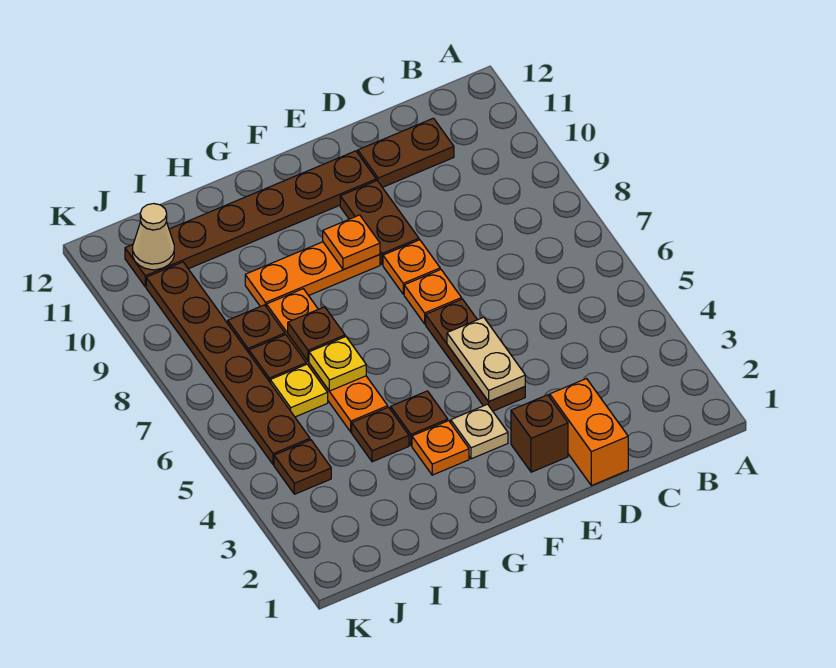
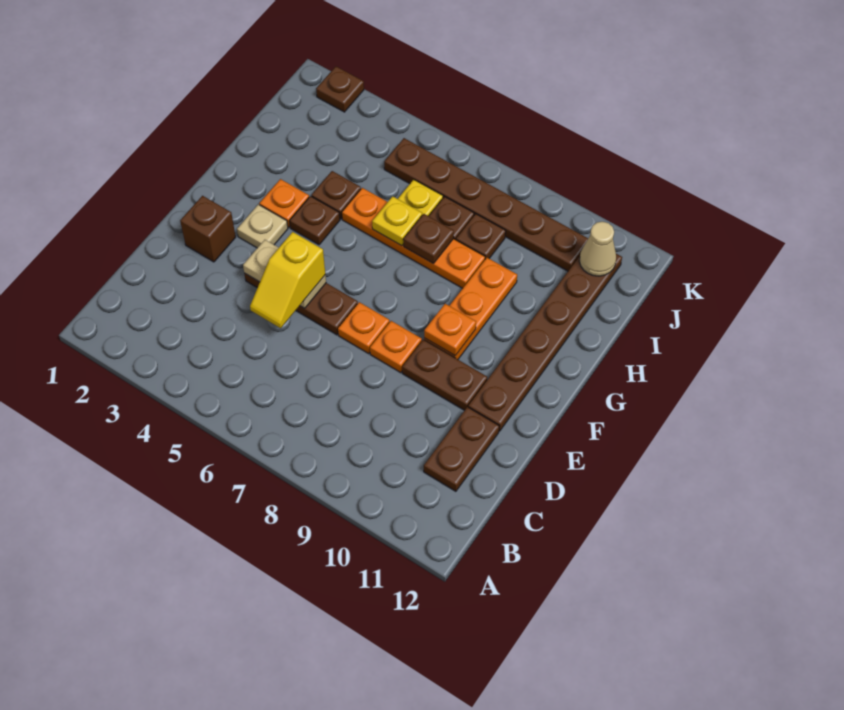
orange brick D1:D2 level 1 -> none
none -> yellow slope D5:E5 level 3 top E
brown plate J4 level 1 -> brown plate K2 level 1

